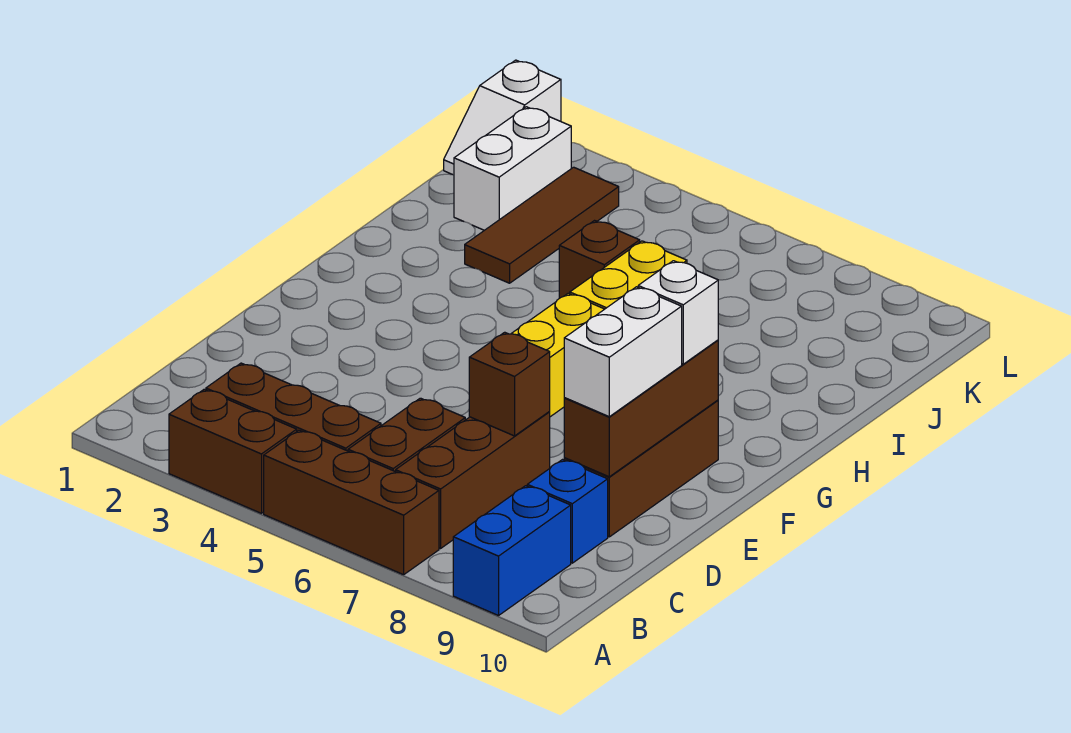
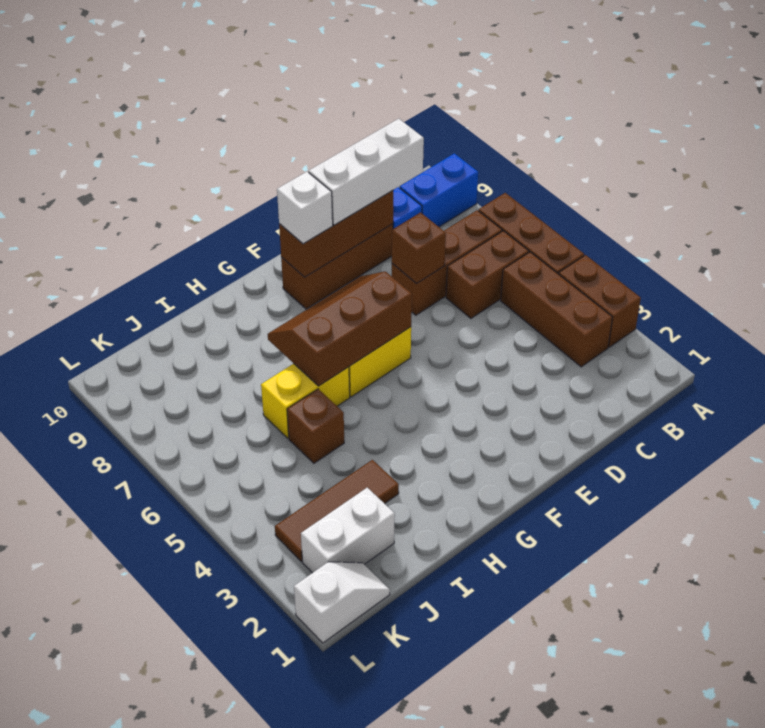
white brick D9:E9 level 3 -> white brick C9:E9 level 3
none -> brown slope F6:H7 level 2 top 6

